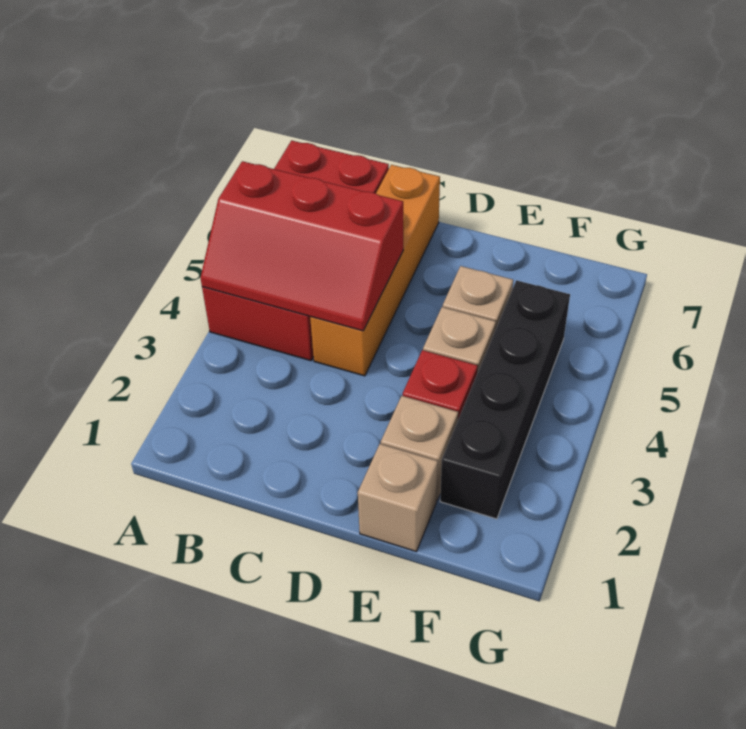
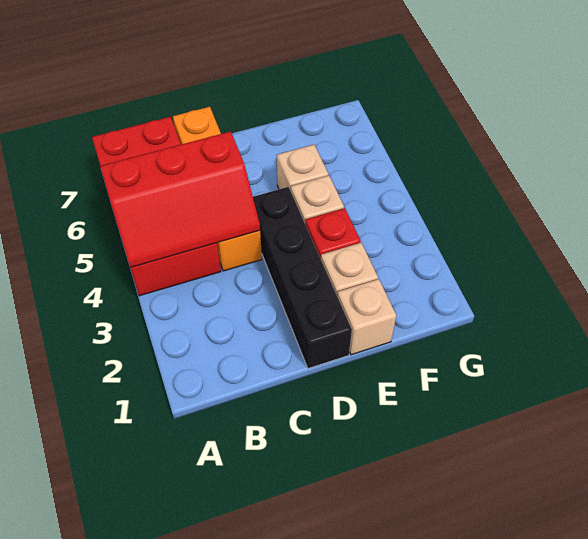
black brick F2:F5 level 1 -> black brick D1:D4 level 1

